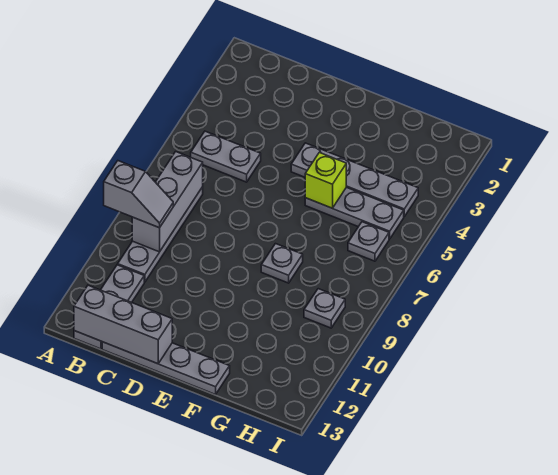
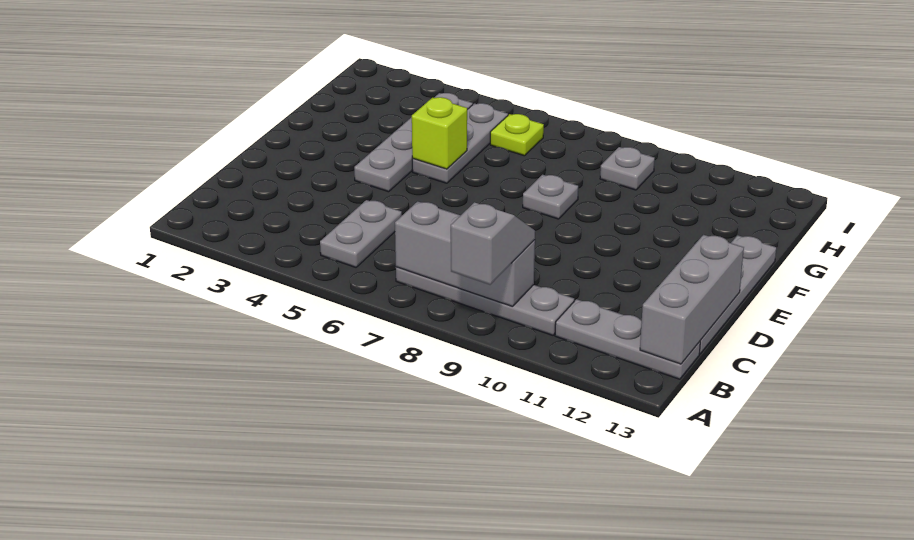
grey plate H6 level 1 -> lime plate H6 level 1

